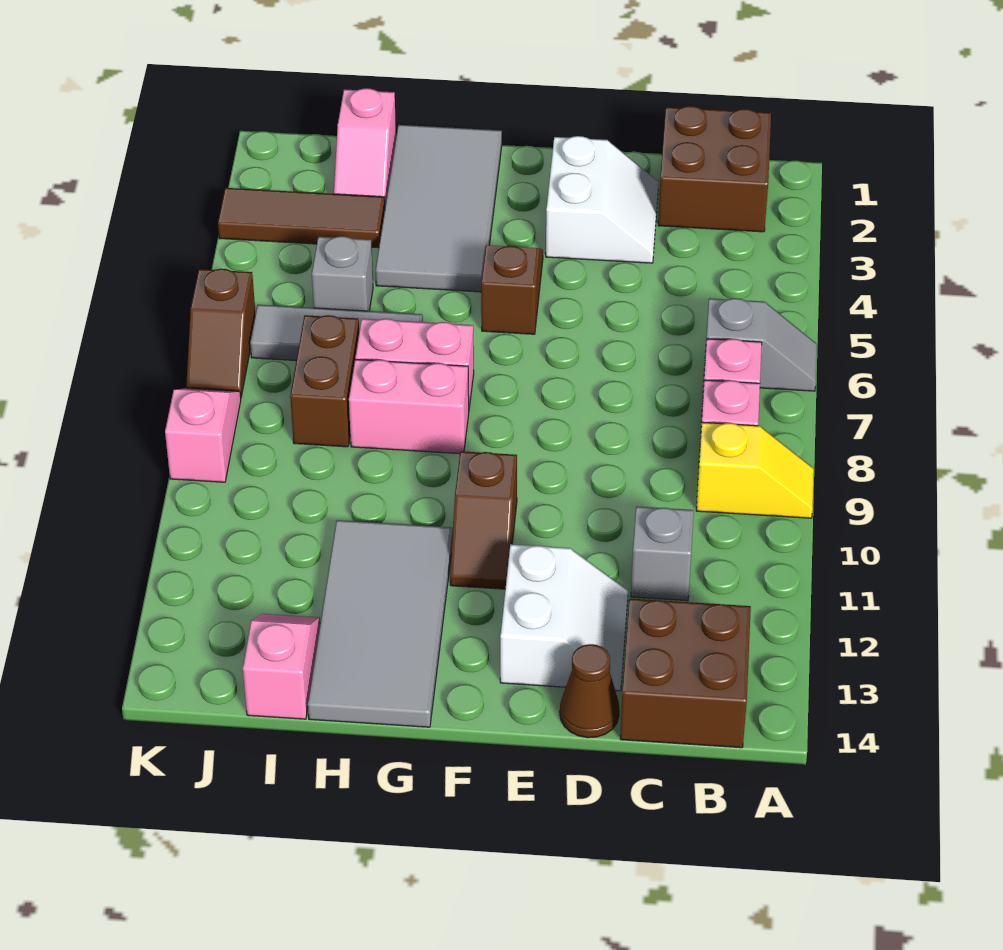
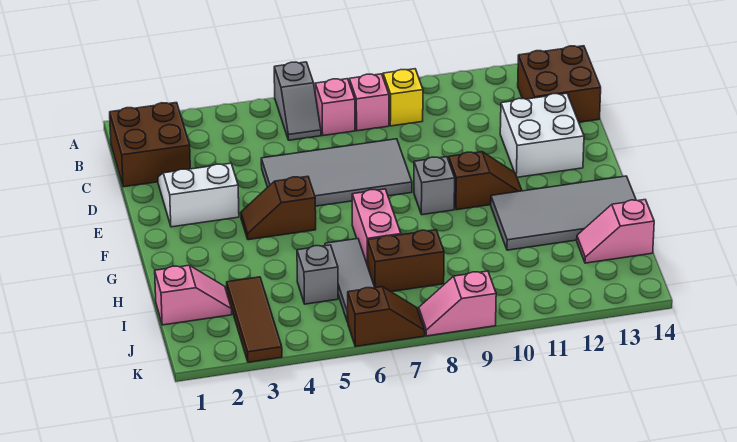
grey slope A6:B6 level 1 top B -> grey slope A6:B6 level 1 top A
grey brick C11 level 1 -> grey brick F9 level 1
white slope D12:E13 level 1 top E -> white brick D12:E13 level 1
brown cone D14 level 1 -> none
grey tile G1:H4 level 1 -> grey tile D5:E8 level 1
pink brick G8:H8 level 1 -> none

